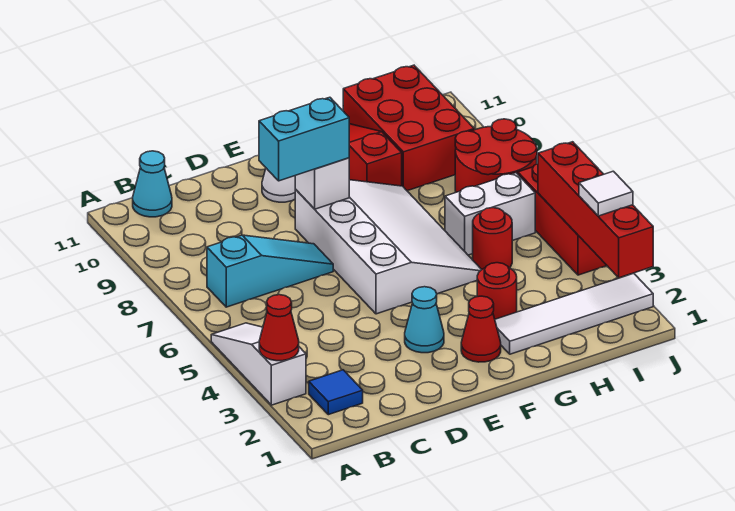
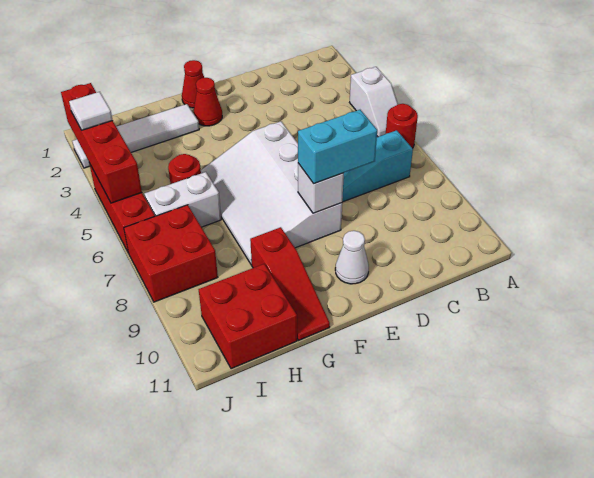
white slope A3:A5 level 1 top 3 -> white slope A4:A5 level 1 top 4
red cone A3 level 2 -> red cone F1 level 1
blue tile B2 level 1 -> none
cyan cone B11 level 1 -> none
cyan cone E3 level 1 -> none
red round brick G3 level 1 -> red round brick A6 level 1
red brick H9:I11 level 1 -> red brick H10:I11 level 1
red round brick I7:J8 level 1 -> red brick I7:J8 level 1

